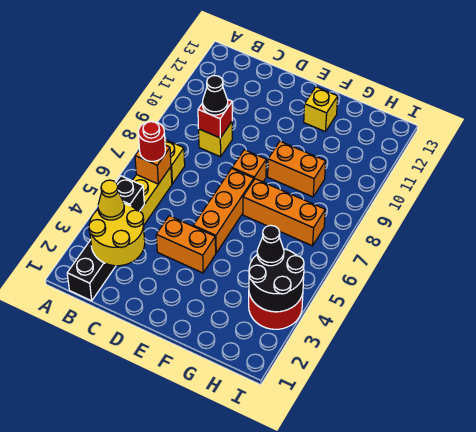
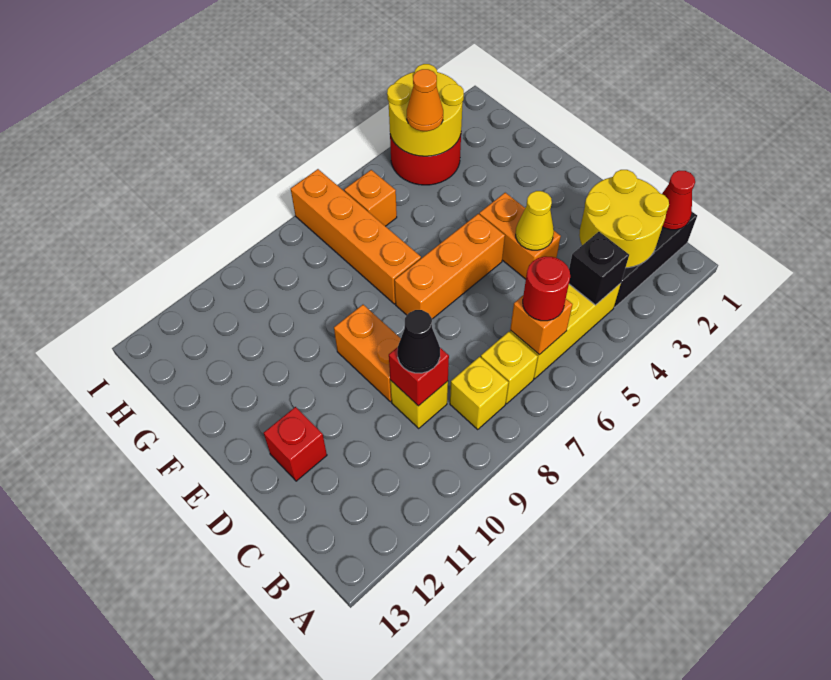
none -> red cone B1 level 2
yellow cone B3 level 3 -> yellow cone D4 level 2
none -> red brick D12 level 1
orange brick E8 level 1 -> orange brick H6 level 1
orange brick F7:H7 level 1 -> orange brick F7:I7 level 1
orange brick F9:G9 level 1 -> orange brick D9:E9 level 1
yellow brick F12 level 1 -> yellow brick B8 level 1
black round brick H3:I4 level 2 -> yellow round brick H3:I4 level 2
black cone H4 level 3 -> orange cone H4 level 3

